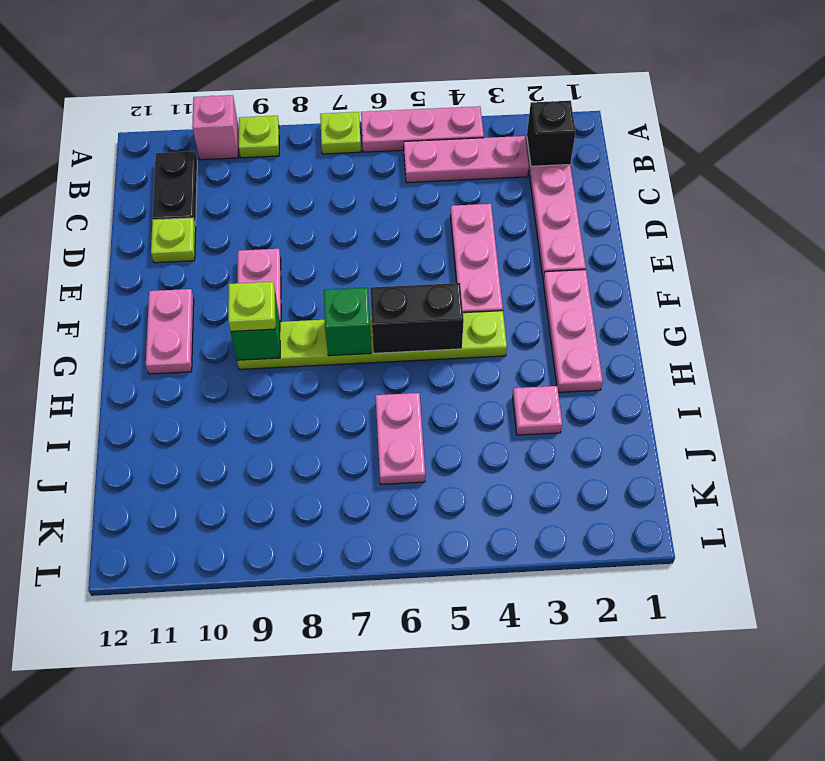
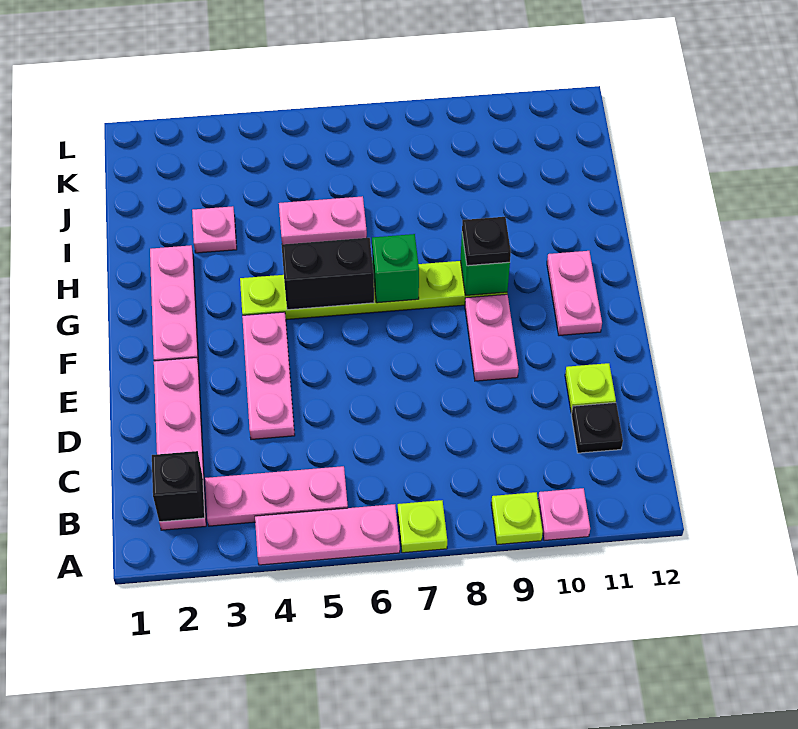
pink brick A10 level 1 -> pink plate A10 level 1
black plate B11:C11 level 1 -> black plate C11 level 1
lime plate G9 level 3 -> black plate G9 level 3
pink plate I6:J6 level 1 -> pink plate I5:I6 level 1

